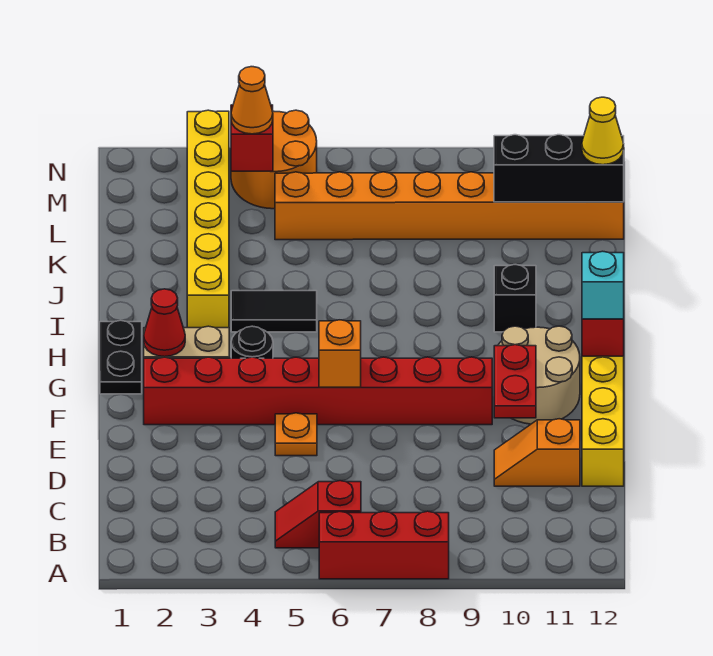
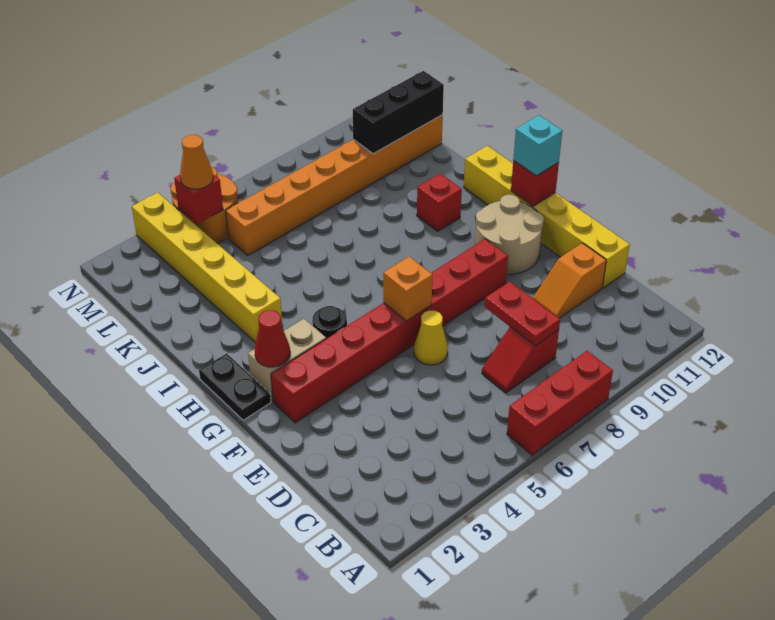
red slope B5:B6 level 1 top 6 -> red slope C7:C8 level 1 top 8
orange plate E5 level 1 -> none
red plate E10:F10 level 2 -> red plate C8:D8 level 2
black tile I4:I5 level 1 -> none
black brick I10 level 1 -> red brick I10 level 1
yellow cone L12 level 3 -> yellow cone E6 level 1

